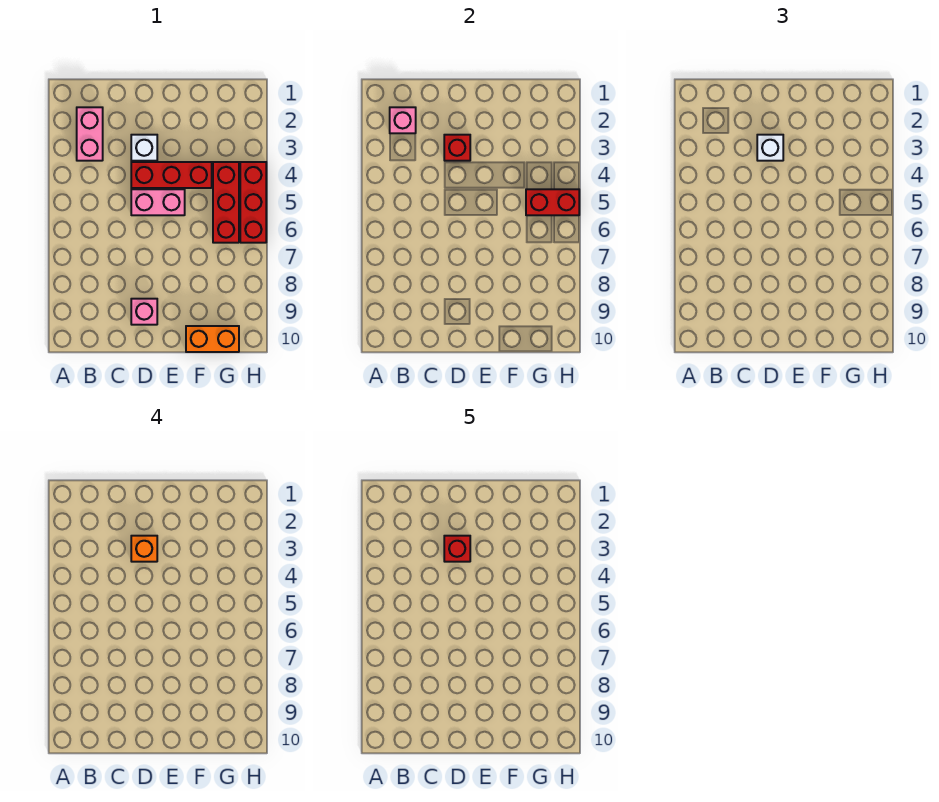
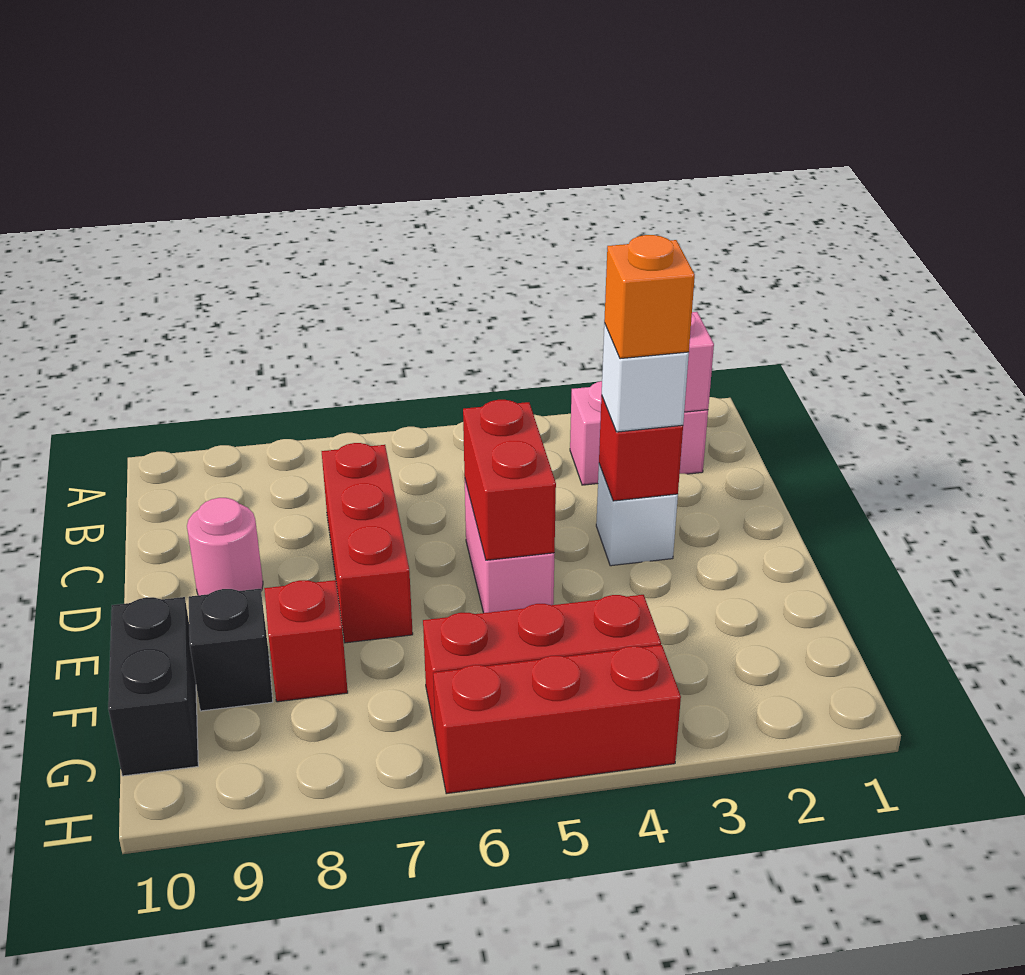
red brick D3 level 5 -> red brick F8 level 1
red brick D4:F4 level 1 -> red brick C7:E7 level 1
pink brick D9 level 1 -> pink round brick D9 level 1
none -> black brick F9 level 1
orange brick F10:G10 level 1 -> black brick F10:G10 level 1
red brick G5:H5 level 2 -> red brick D5:E5 level 2

